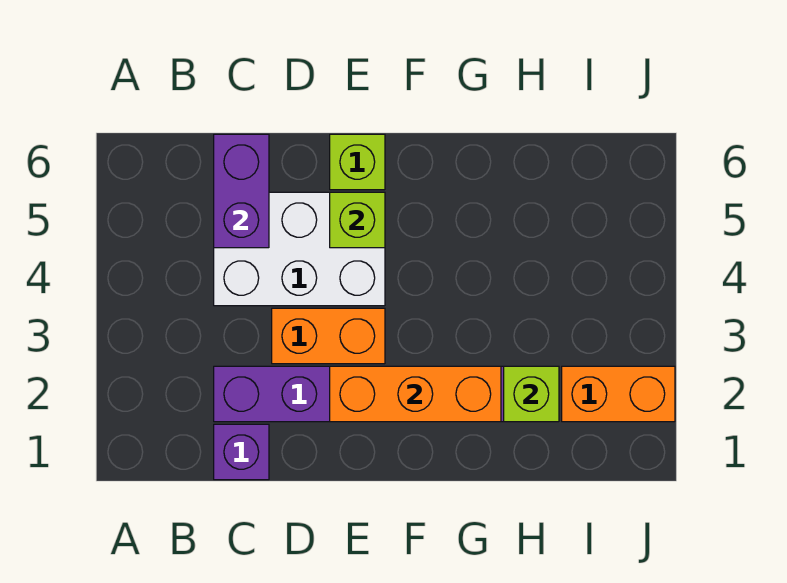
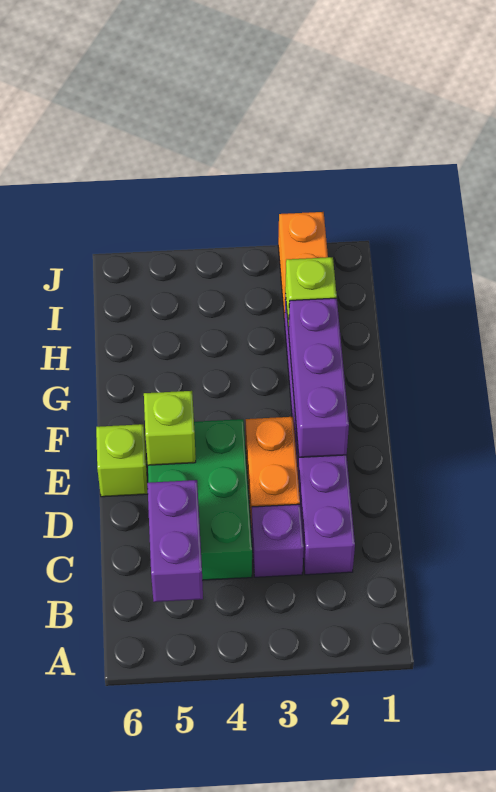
purple brick C1 level 1 -> purple brick C3 level 1
white brick C4:E5 level 1 -> green brick C4:E5 level 1
purple brick C5:C6 level 2 -> purple brick B5:C5 level 2
orange brick E2:G2 level 2 -> purple brick E2:G2 level 2

